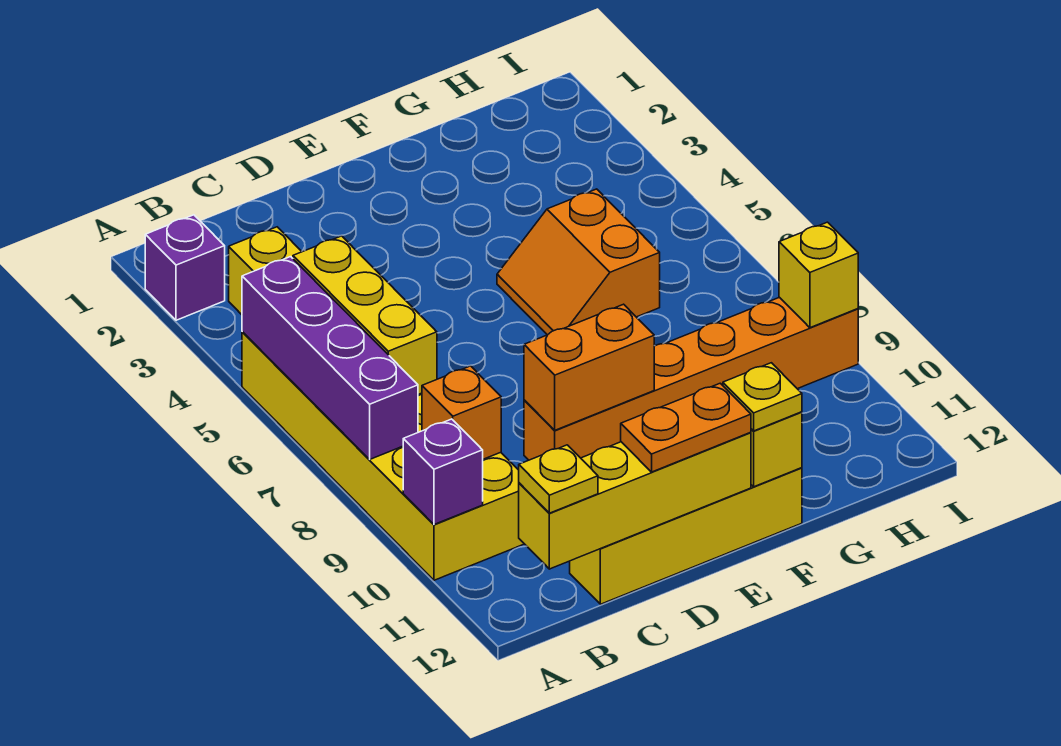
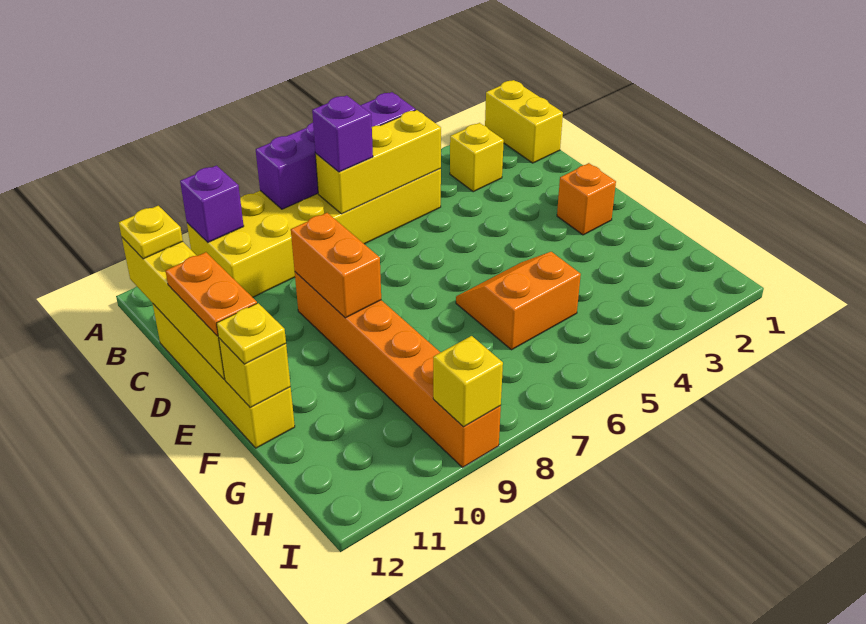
none -> yellow brick A1:B1 level 1
purple brick A2 level 1 -> purple brick B7 level 3
orange brick B9 level 2 -> orange brick E2 level 1

